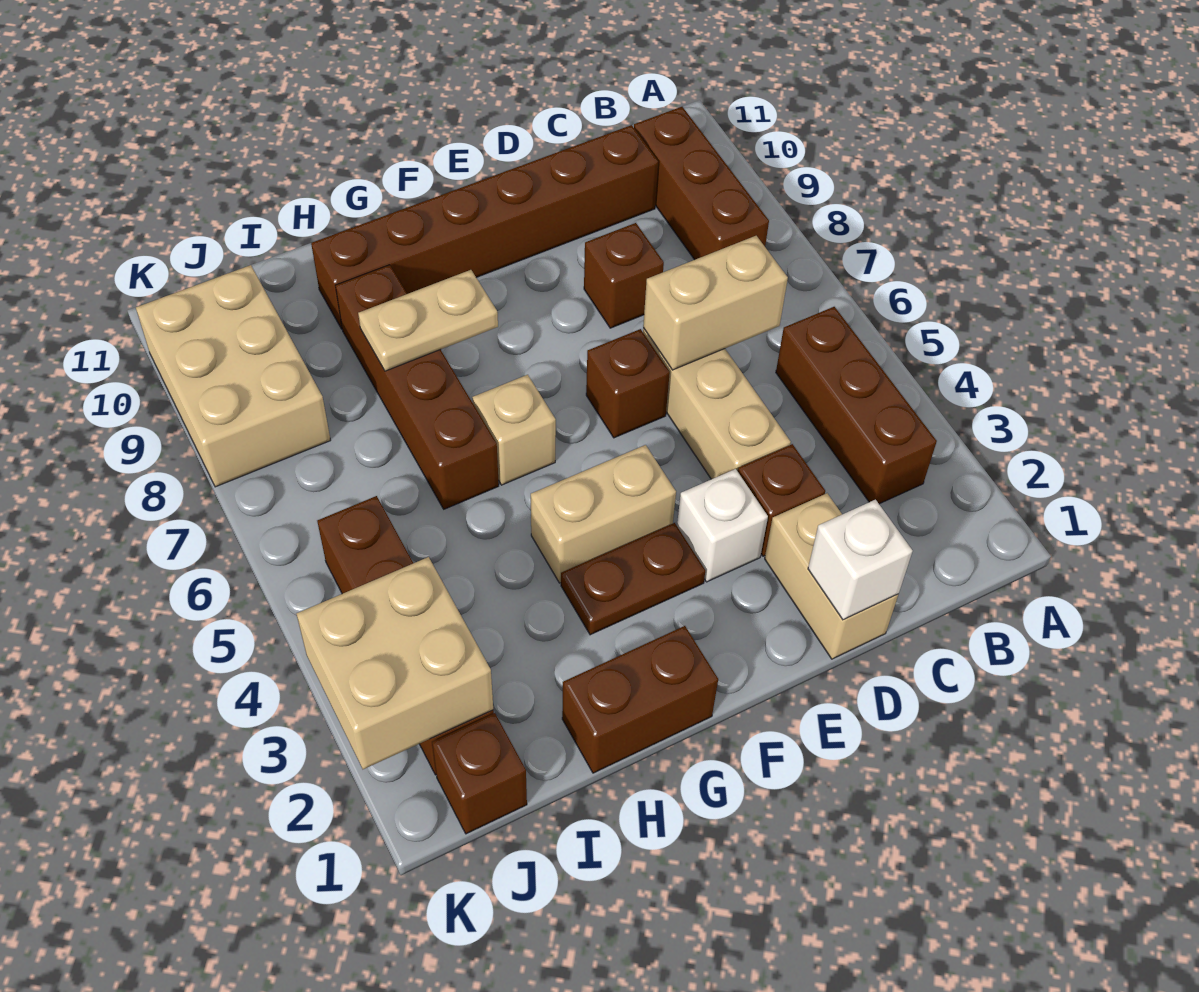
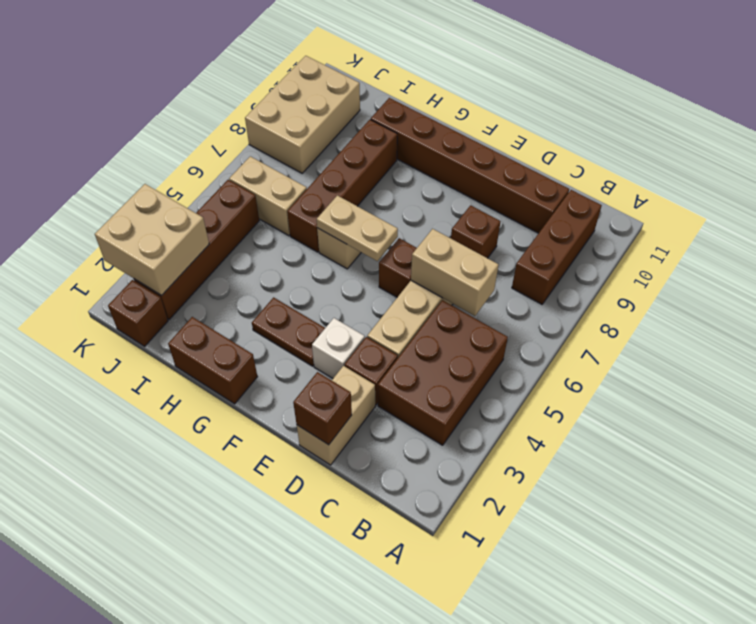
brown brick B3:B5 level 1 -> brown brick B3:C5 level 1
white brick D1 level 2 -> brown brick D1 level 2
tan brick F4:G4 level 1 -> tan brick I6:J6 level 1
tan plate G8:H8 level 2 -> tan plate F6:G6 level 2

